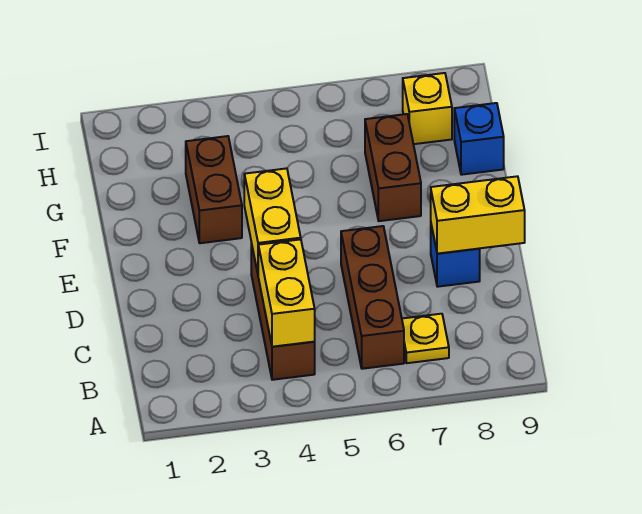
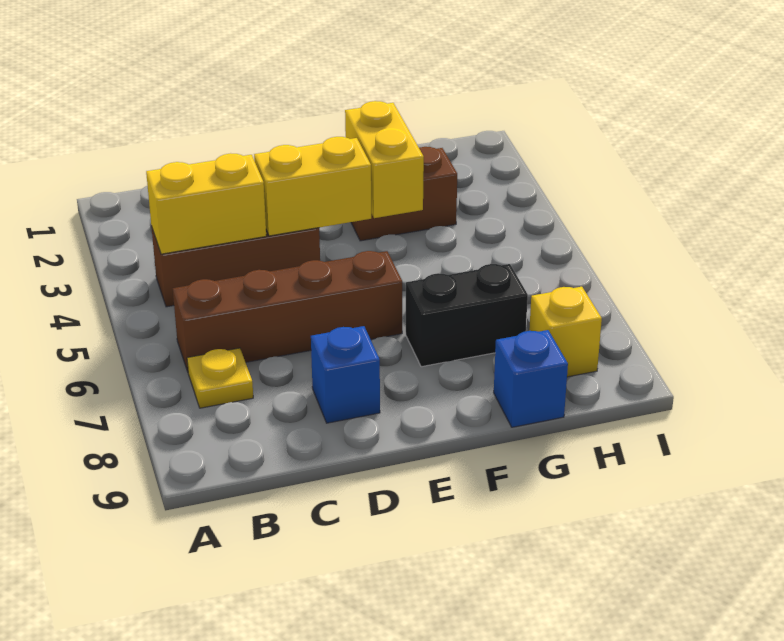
brown brick B6:D6 level 1 -> brown brick B6:E6 level 1
yellow brick D8:D9 level 2 -> yellow brick F3:F4 level 2
brown brick F7:G7 level 1 -> black brick F7:G7 level 1

